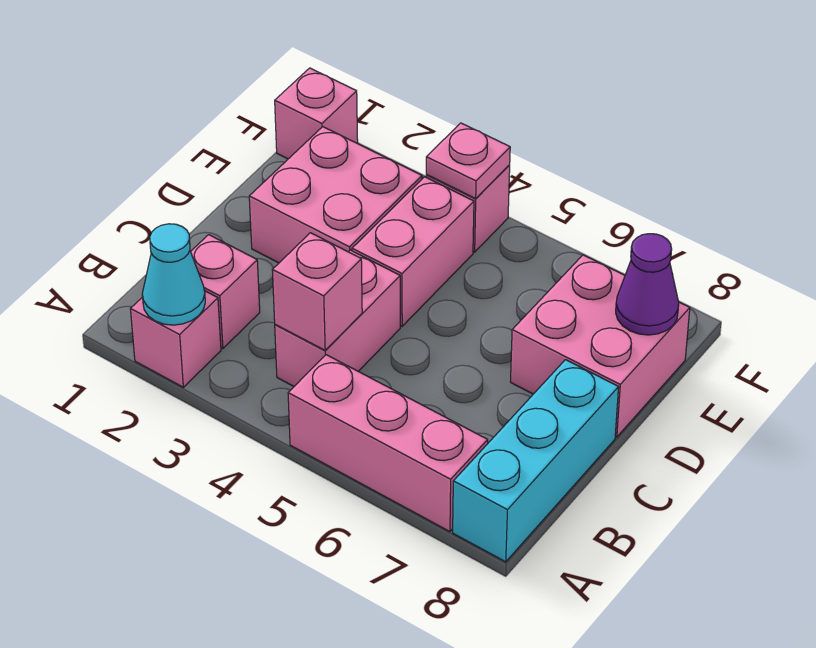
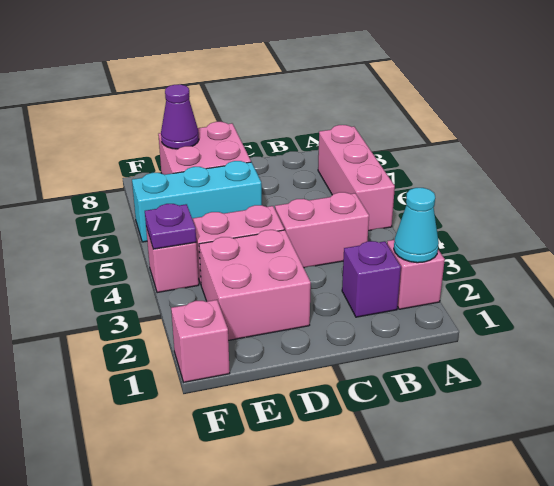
cyan brick A8:C8 level 1 -> cyan brick D6:F6 level 1
pink brick B2 level 1 -> purple brick B2 level 1
pink brick B4 level 2 -> none
pink plate F4 level 2 -> purple plate F4 level 2

